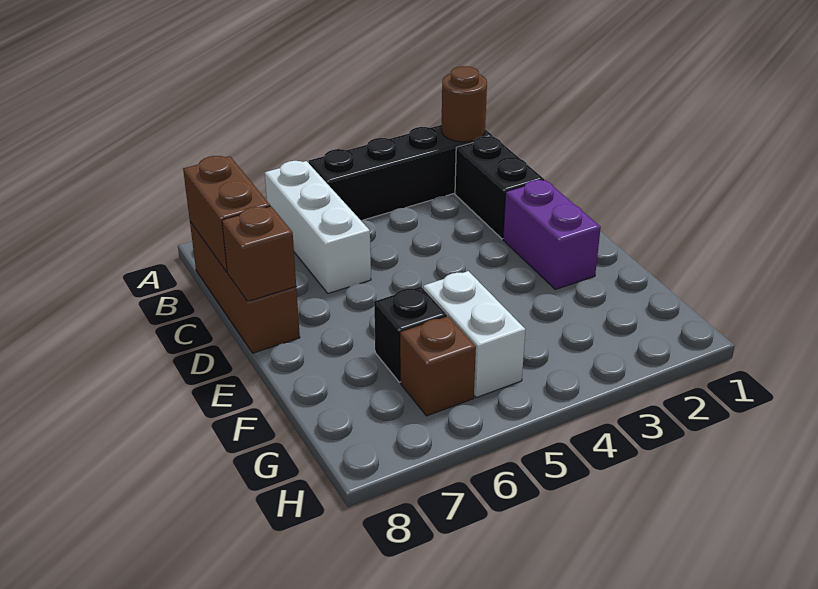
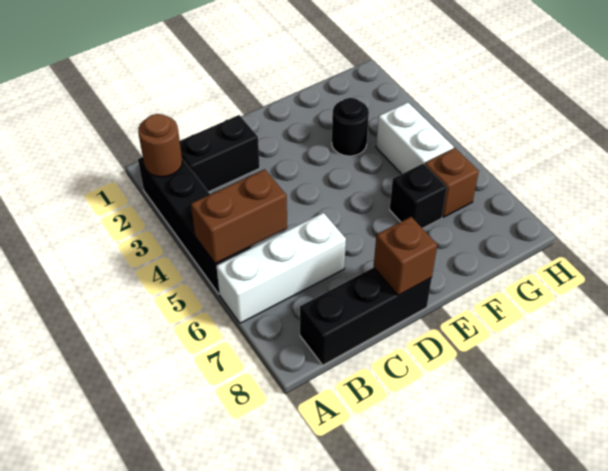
brown brick B8:D8 level 1 -> black brick B8:D8 level 1
brown brick B8:C8 level 2 -> brown brick A5:B5 level 2
purple brick D2:E2 level 1 -> none
none -> black round brick F3 level 1
white brick F5:G5 level 1 -> white brick G4:G5 level 1

